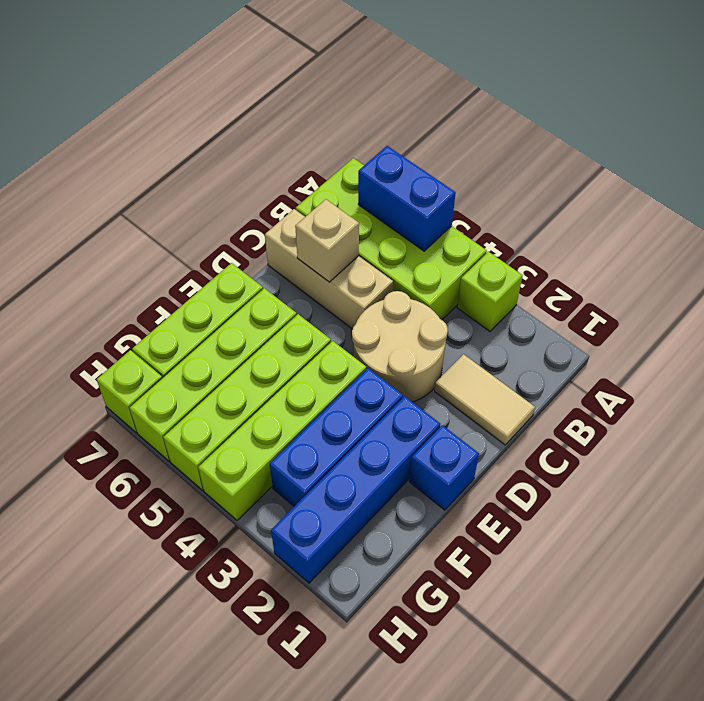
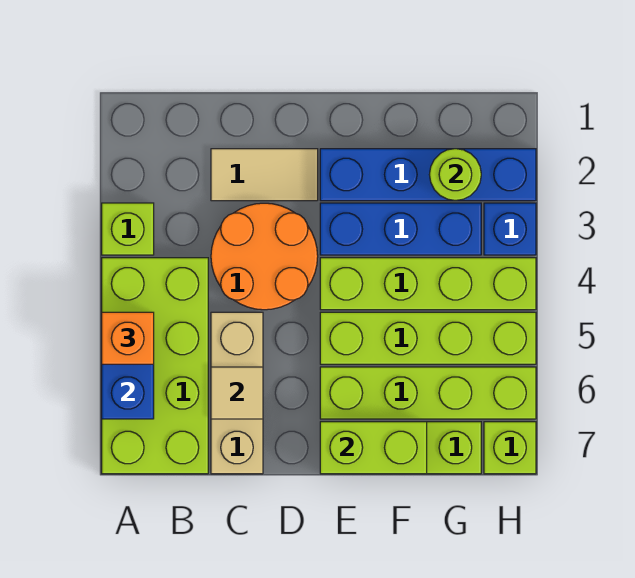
none -> orange brick A5 level 3
tan tile C1:C2 level 1 -> tan tile C2:D2 level 1
tan round brick C3:D4 level 1 -> orange round brick C3:D4 level 1
tan brick C6 level 2 -> tan tile C6 level 2
blue brick E1 level 1 -> blue brick H3 level 1
none -> lime brick E7:F7 level 2
none -> lime round brick G2 level 2

